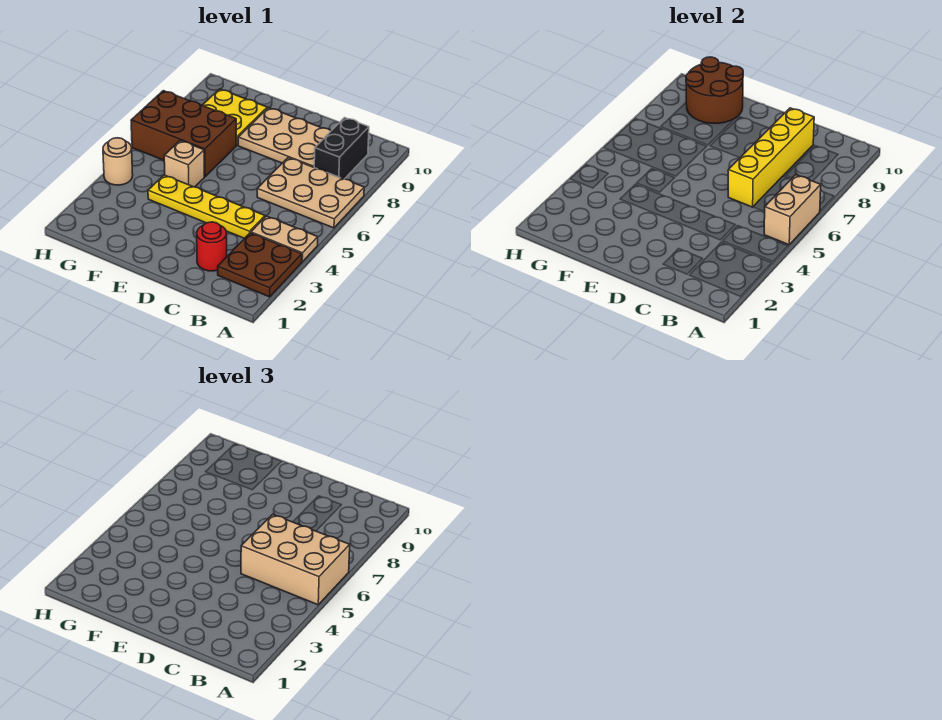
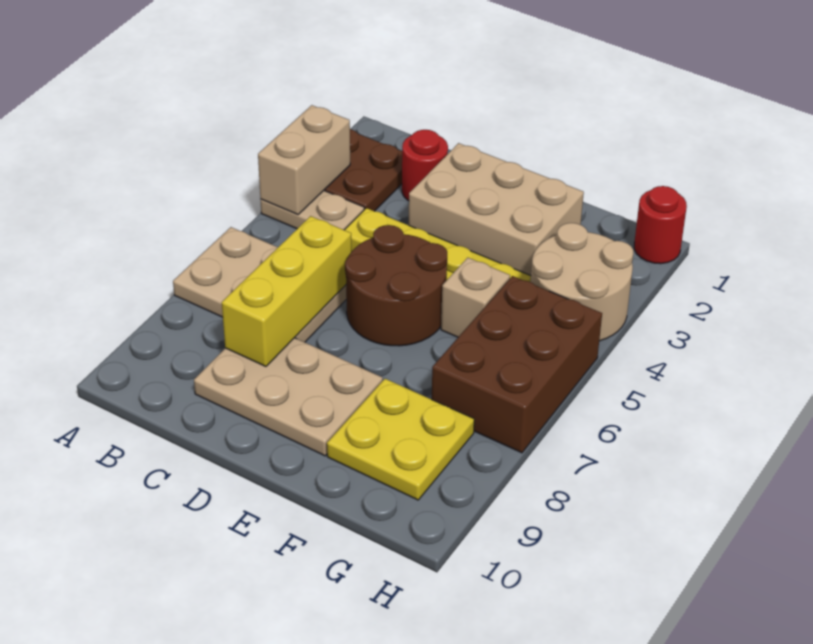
tan brick A5:A6 level 2 -> tan brick A3:A4 level 2
tan brick A5:C6 level 3 -> tan brick D2:F3 level 1
black brick B8:B9 level 1 -> none
yellow brick C6:C9 level 2 -> yellow brick C6:C8 level 2
brown brick F6:H7 level 1 -> brown brick G5:H7 level 1
brown round brick F9:G10 level 2 -> brown round brick D5:E6 level 1
none -> red round brick H1 level 1
tan round brick H4 level 1 -> tan round brick G3:H4 level 1

